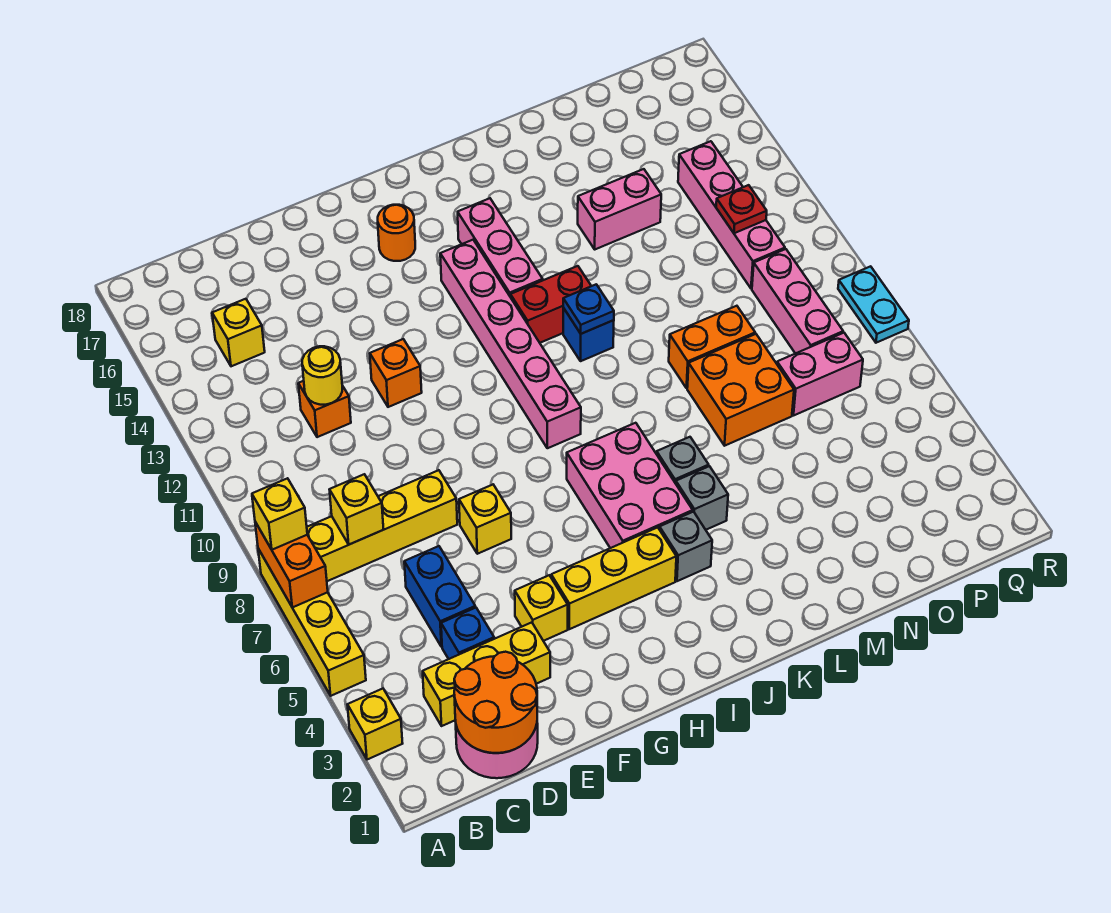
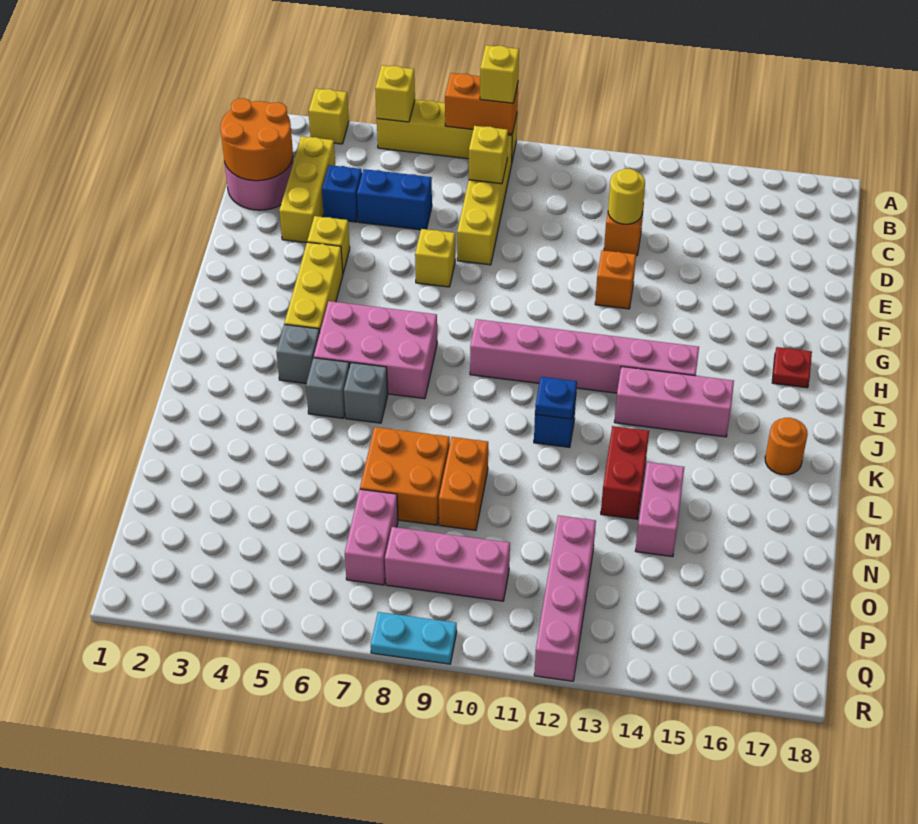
yellow brick C15 level 1 -> yellow brick A5 level 2
orange round brick H16 level 1 -> orange round brick K17 level 1
red brick J12:K12 level 1 -> red brick L13:M13 level 1
pink brick P11:P14 level 1 -> pink brick O12:R12 level 1
red plate P12 level 2 -> red plate H17 level 1

